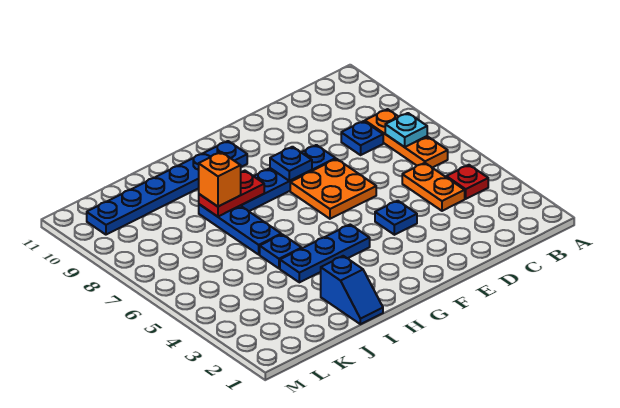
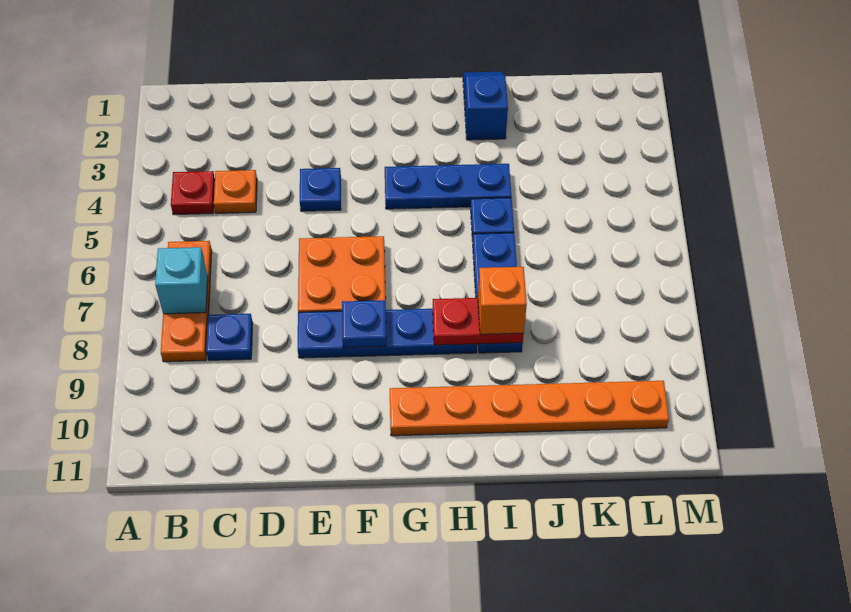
cyan plate B7 level 2 -> cyan brick B7 level 2
orange plate C4:C5 level 1 -> orange plate C4 level 1
blue plate G10:L10 level 1 -> orange plate G10:L10 level 1

